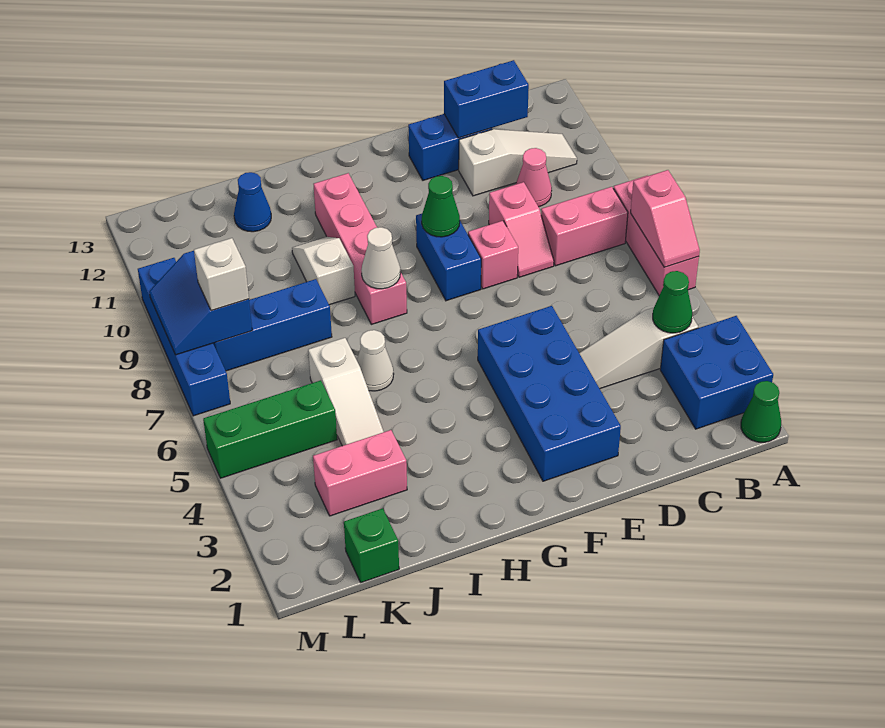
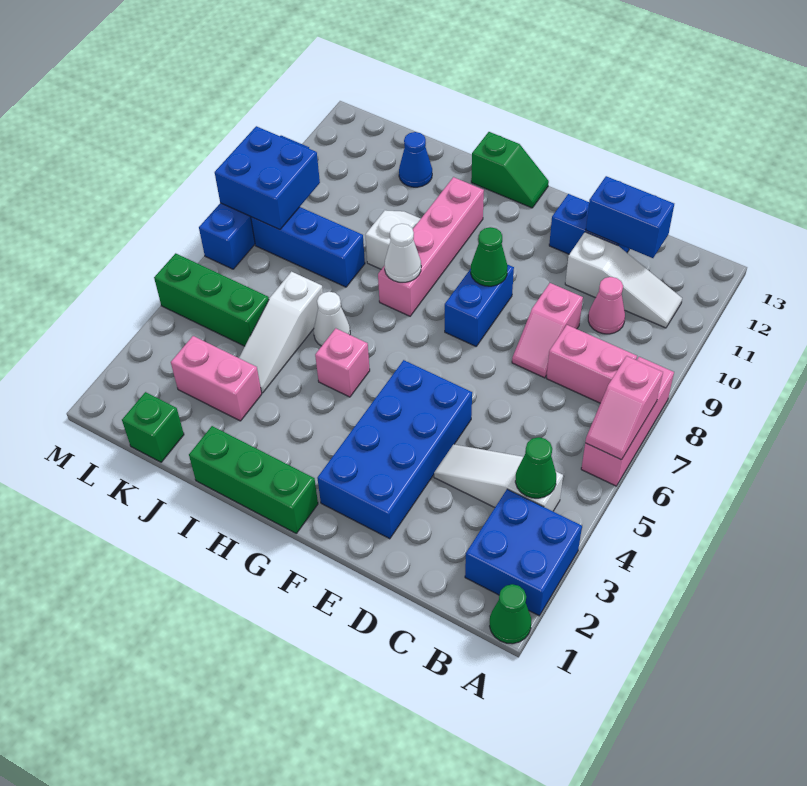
pink brick E8 level 1 -> pink brick H5 level 1
none -> green brick G1:I1 level 1
none -> green slope G13:H13 level 1 top H
blue slope L8:M9 level 2 top L -> blue brick L8:M9 level 2
white brick L8 level 3 -> none

